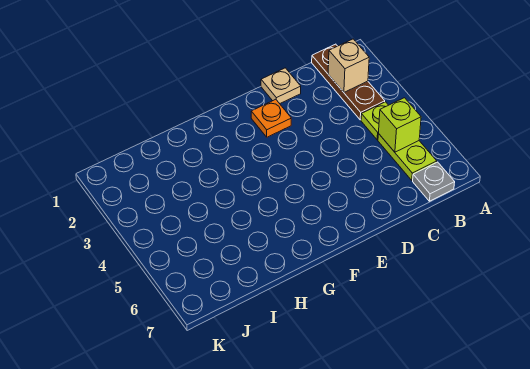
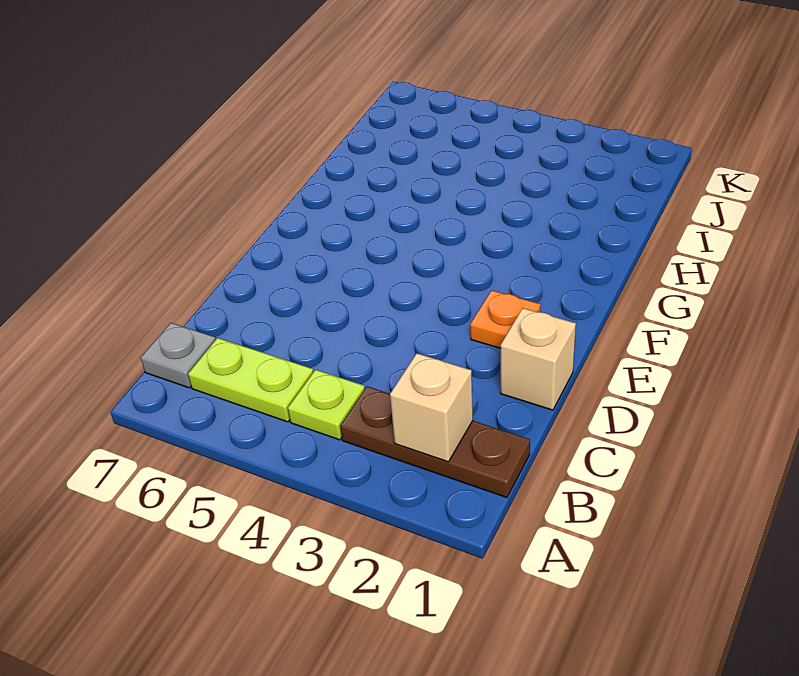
lime brick B5 level 2 -> none
tan plate D1 level 1 -> tan brick D1 level 1

